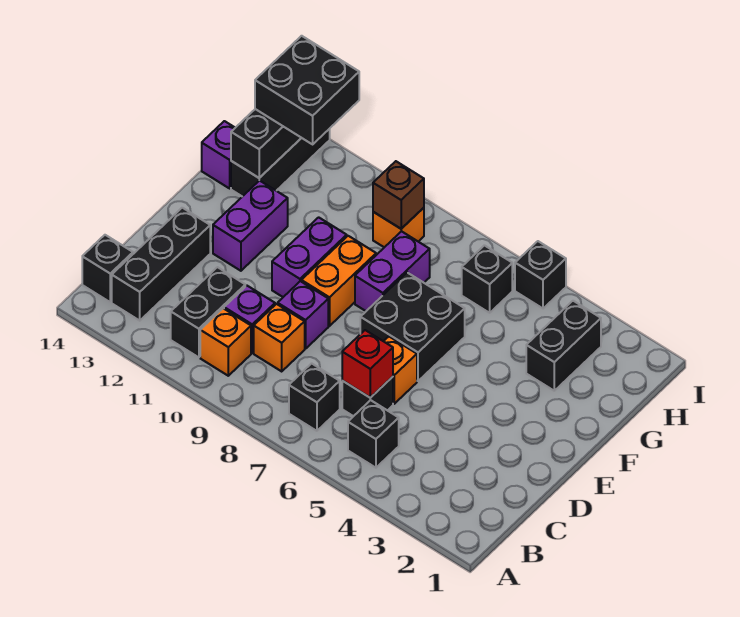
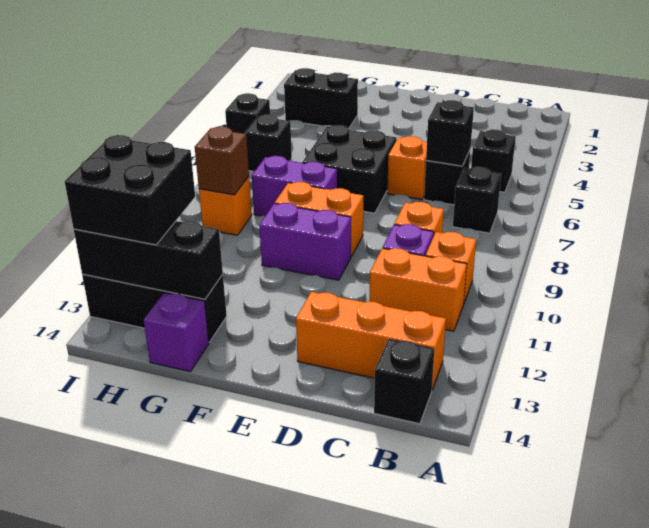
black brick B11:C11 level 1 -> orange brick B11:C11 level 1
black brick B13:D13 level 1 -> orange brick B13:D13 level 1
red brick C6 level 2 -> black brick C6 level 2
purple brick D9 level 1 -> none
purple brick E12:F12 level 1 -> none

